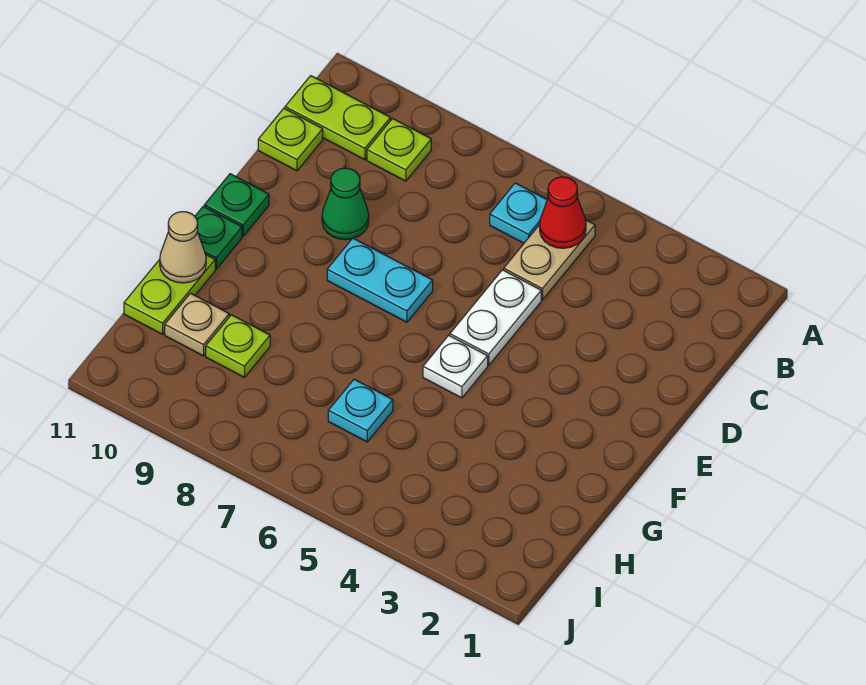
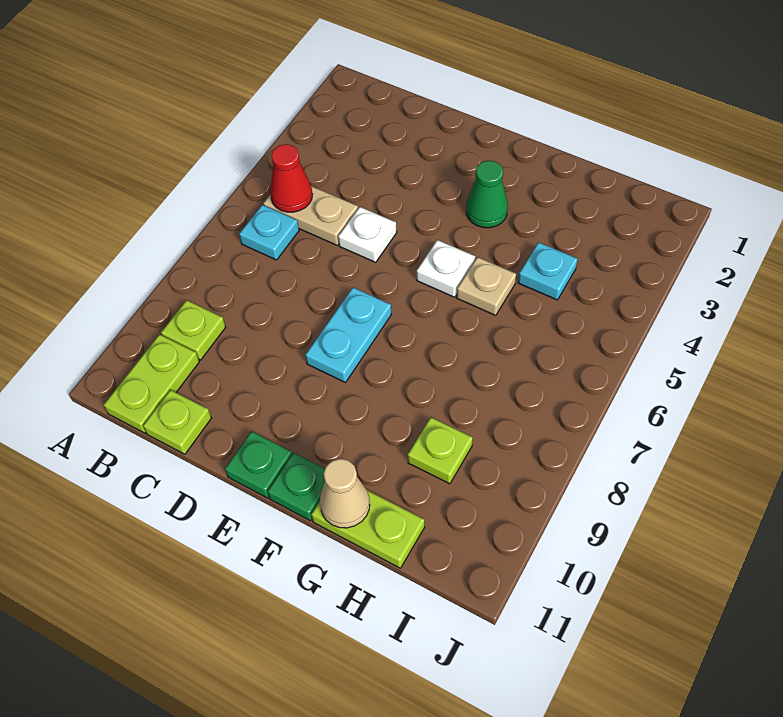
white plate D5:E5 level 1 -> white plate D5 level 1
green cone D9 level 1 -> green cone F3 level 1
cyan plate H6 level 1 -> cyan plate H4 level 1
tan plate H10 level 1 -> tan plate G5 level 1

